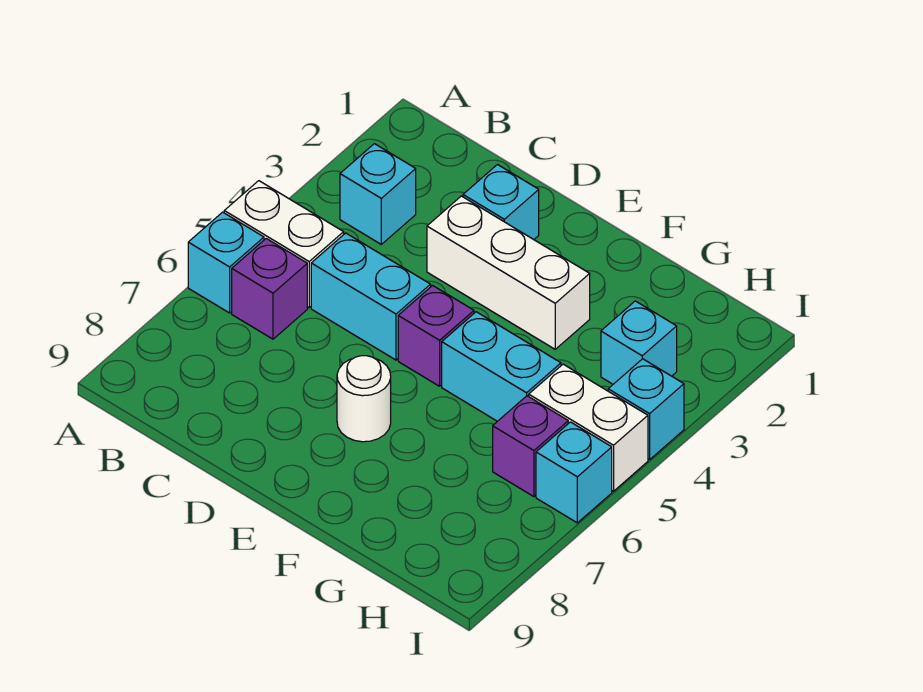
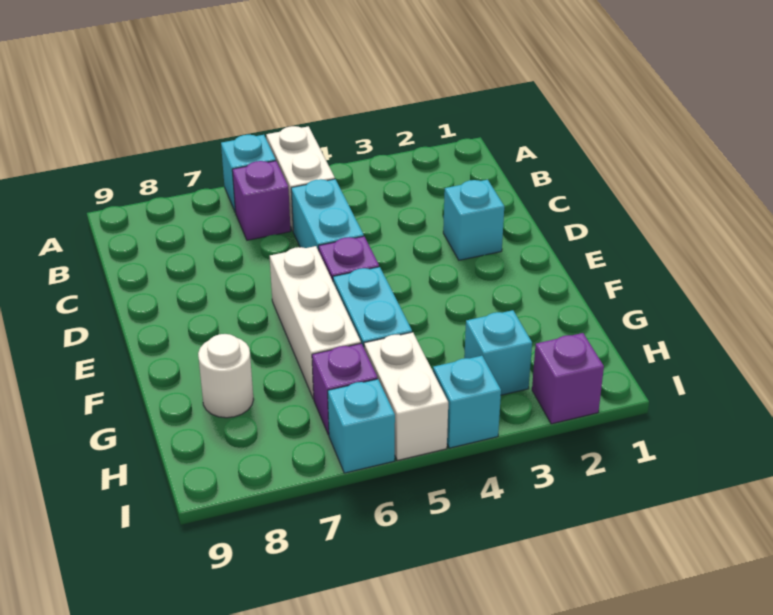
cyan brick B3 level 1 -> none
white brick D3:F3 level 1 -> white brick E6:G6 level 1
white round brick E7 level 1 -> white round brick G8 level 1
none -> purple brick I2 level 1

